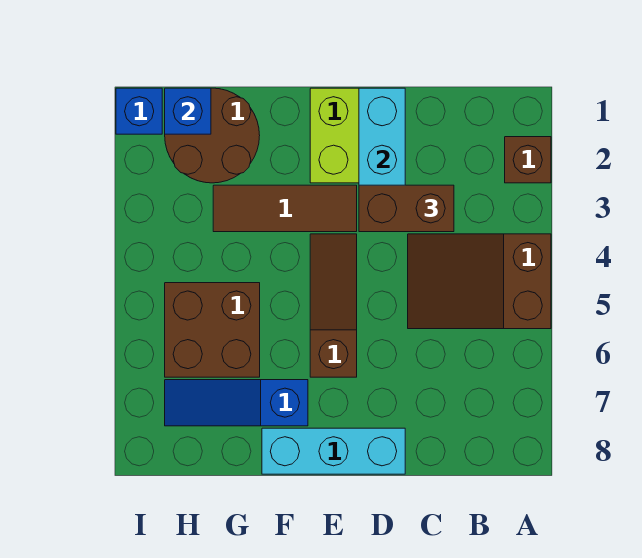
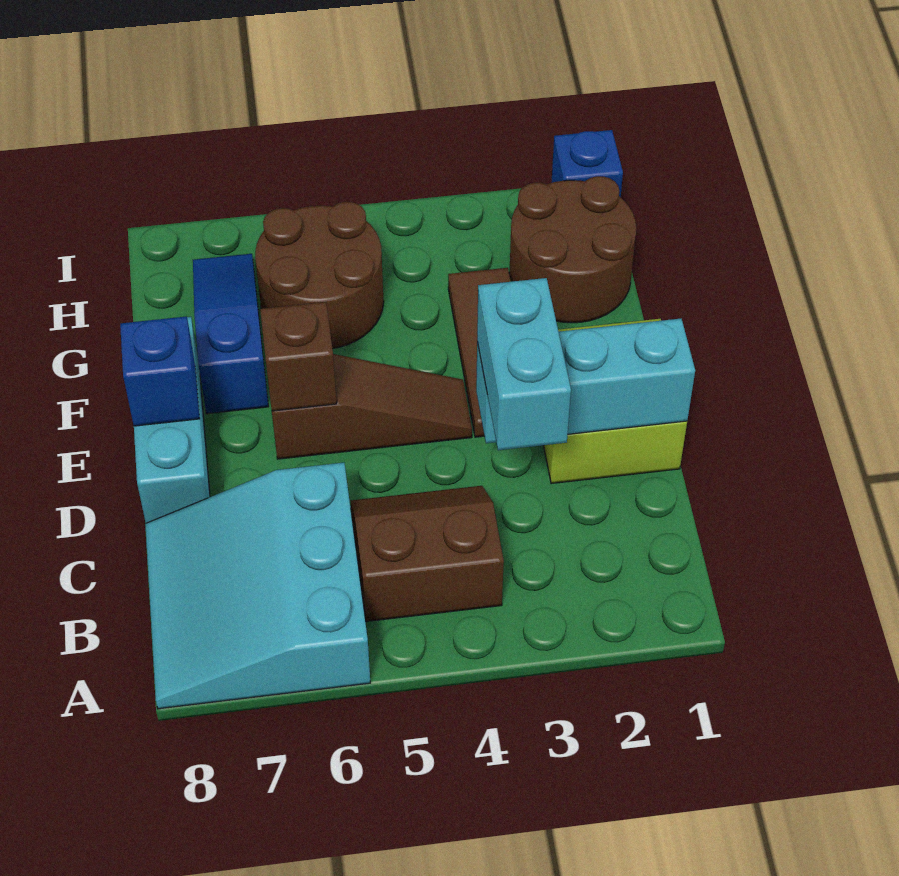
brown brick A2 level 1 -> brown brick E6 level 2
brown slope A4:C5 level 1 top A -> brown slope B4:C5 level 1 top B
none -> cyan slope A6:C8 level 1 top 6
brown brick C3:D3 level 3 -> cyan brick C3:D3 level 3
brown brick G5:H6 level 1 -> brown round brick G5:H6 level 1
blue brick H1 level 2 -> blue brick E8 level 2

